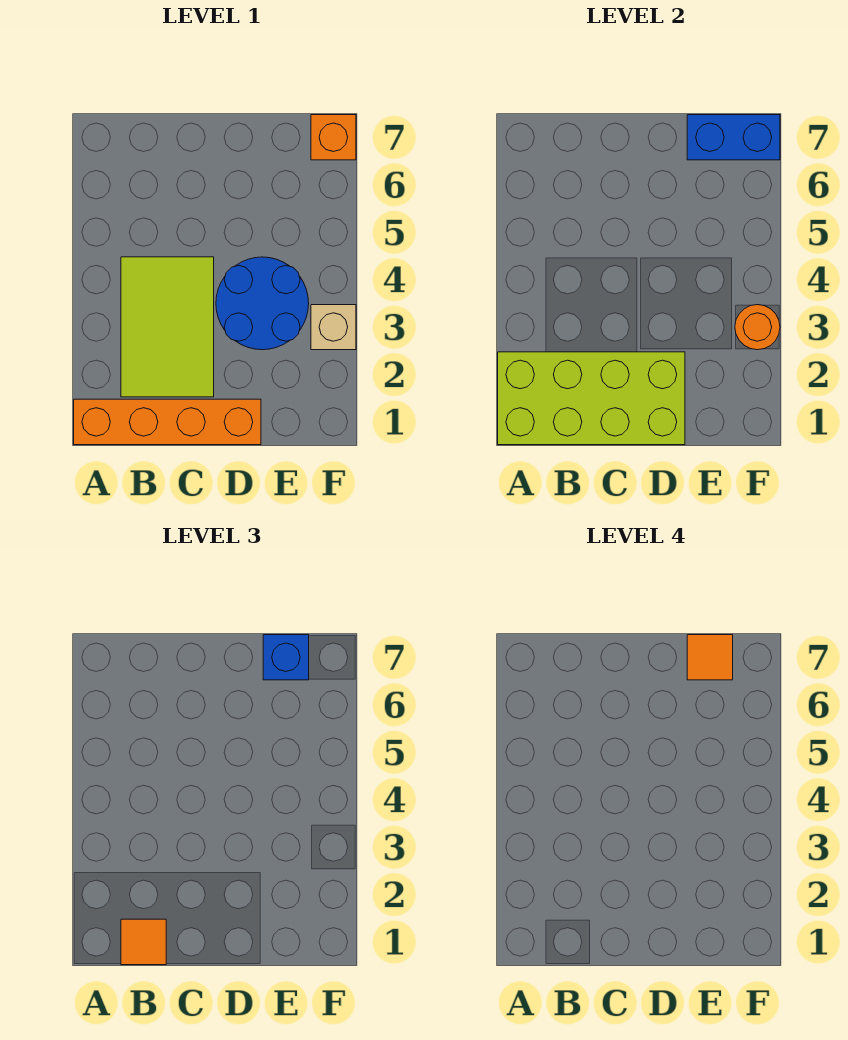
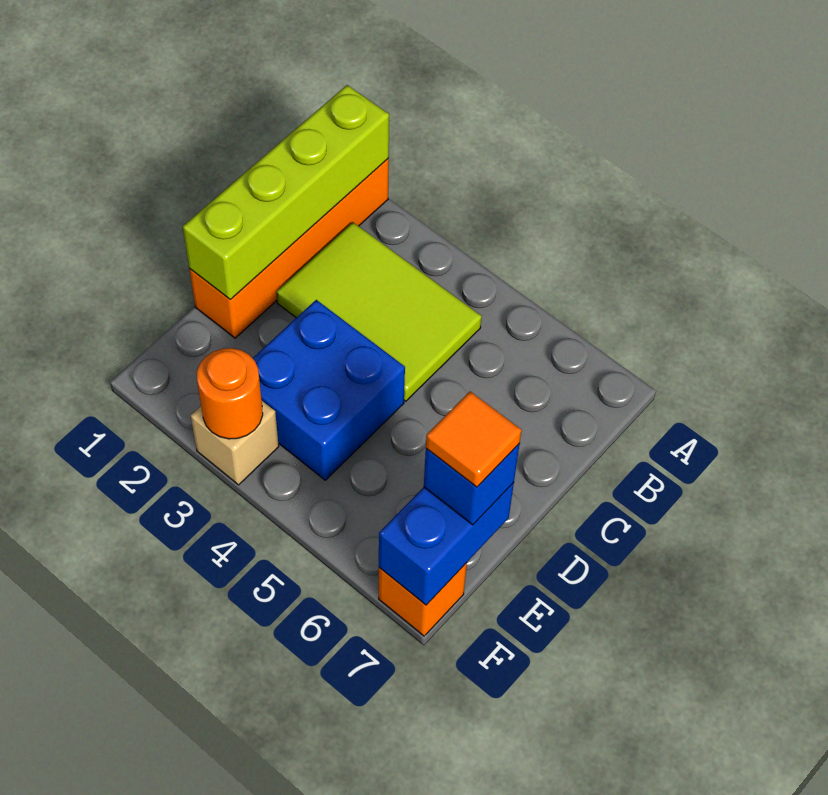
lime brick A1:D2 level 2 -> lime brick A1:D1 level 2
orange tile B1 level 3 -> none
blue round brick D3:E4 level 1 -> blue brick D3:E4 level 1

